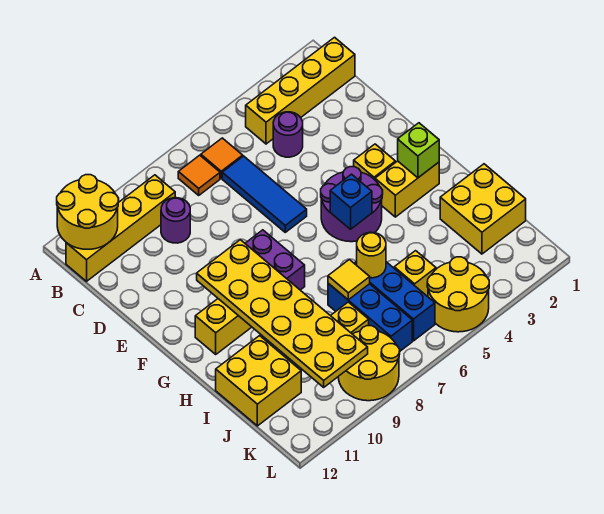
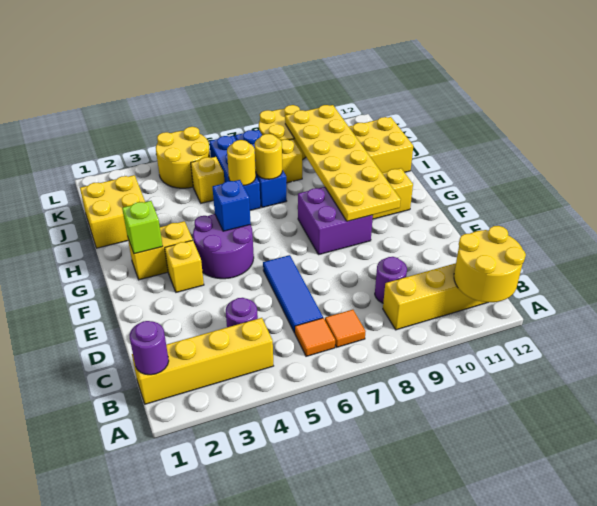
none -> purple round brick B1 level 2
yellow tile I7 level 2 -> yellow round brick I7 level 2

